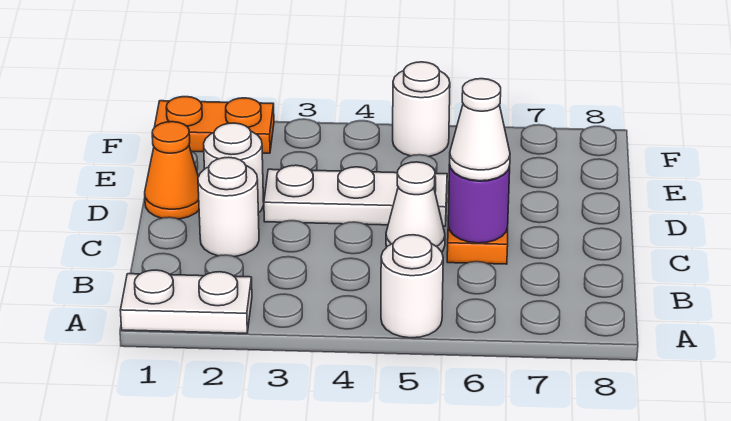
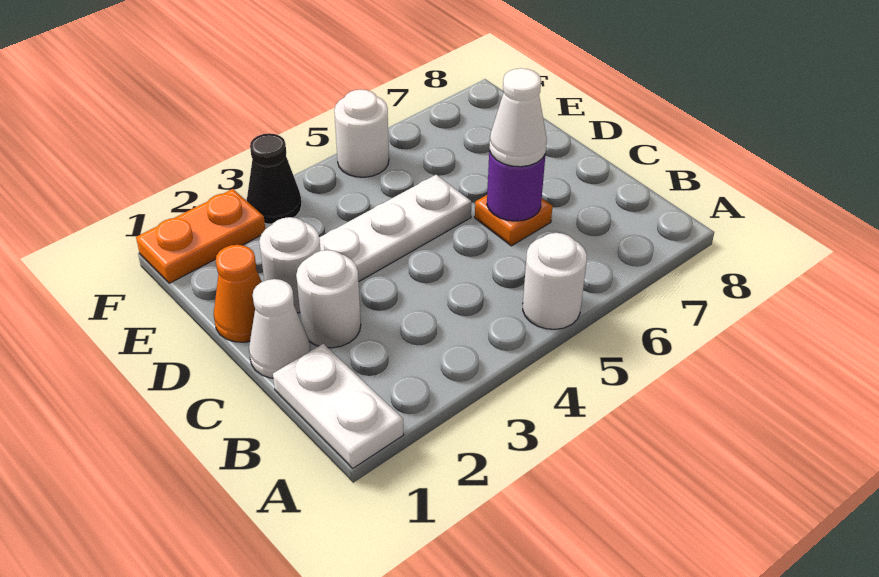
white plate A1:A2 level 1 -> white plate A1:B1 level 1
white cone C5 level 1 -> white cone C1 level 1
none -> black cone F3 level 1

